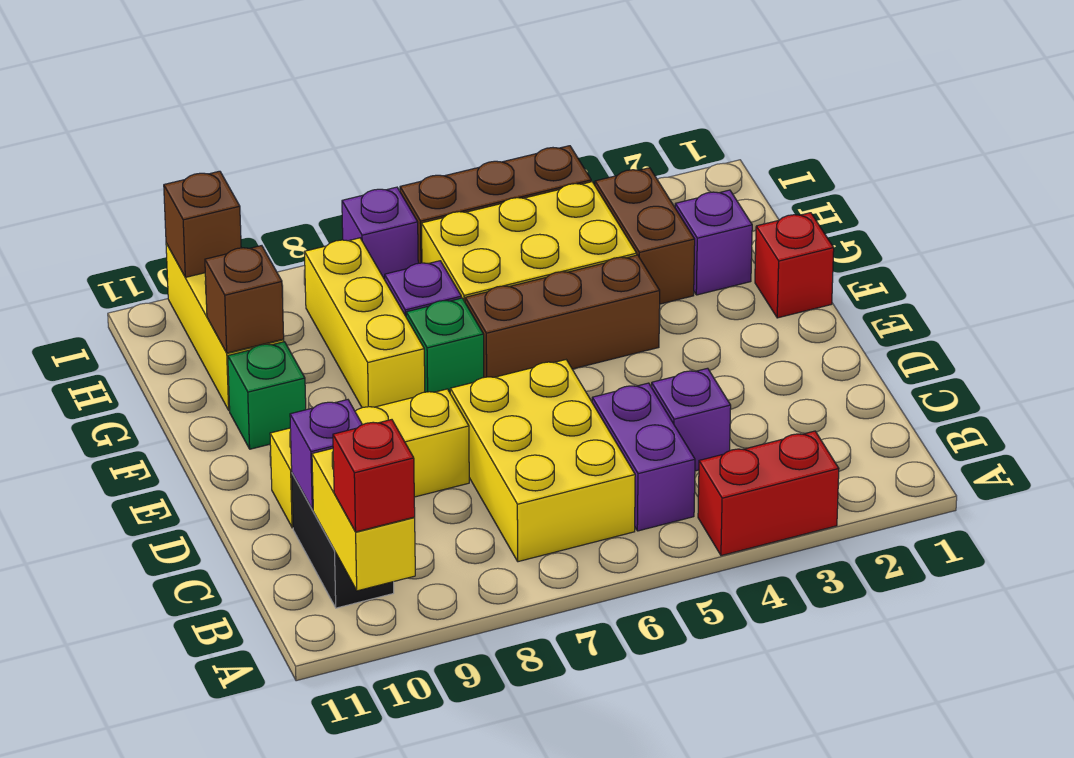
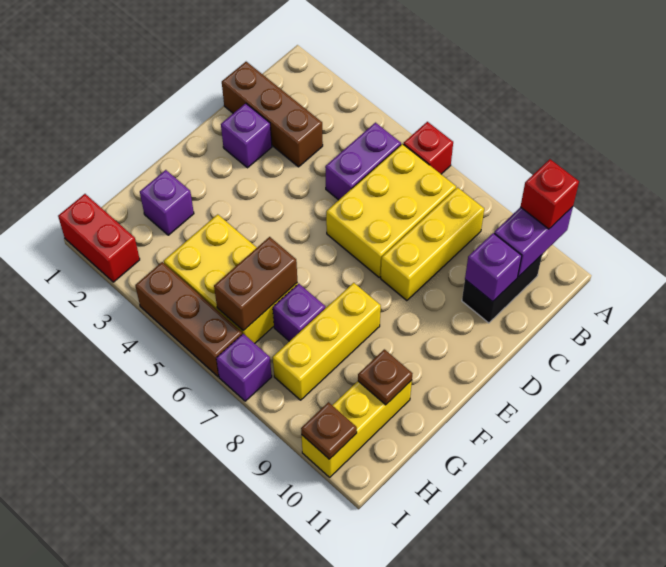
red brick A3:A4 level 1 -> red brick I1:I2 level 1
yellow brick A10:B10 level 2 -> purple brick A10:B10 level 2
purple brick C4 level 1 -> purple brick D2 level 1
yellow brick D8:D10 level 1 -> yellow brick B8:D8 level 1
red brick F1 level 1 -> red brick A6 level 1
brown brick F4:F6 level 1 -> brown brick C1:C3 level 1
green brick F7 level 1 -> none
green brick F10 level 1 -> none
brown brick G3:H3 level 1 -> brown brick G6:H6 level 2
brown brick G10 level 2 -> brown plate G10 level 2
brown brick I10 level 2 -> brown plate I10 level 2

